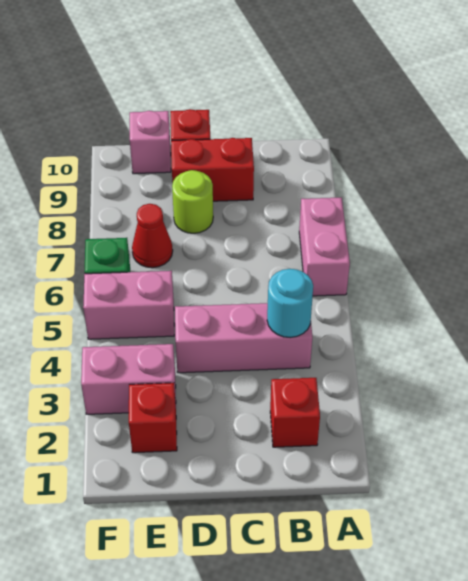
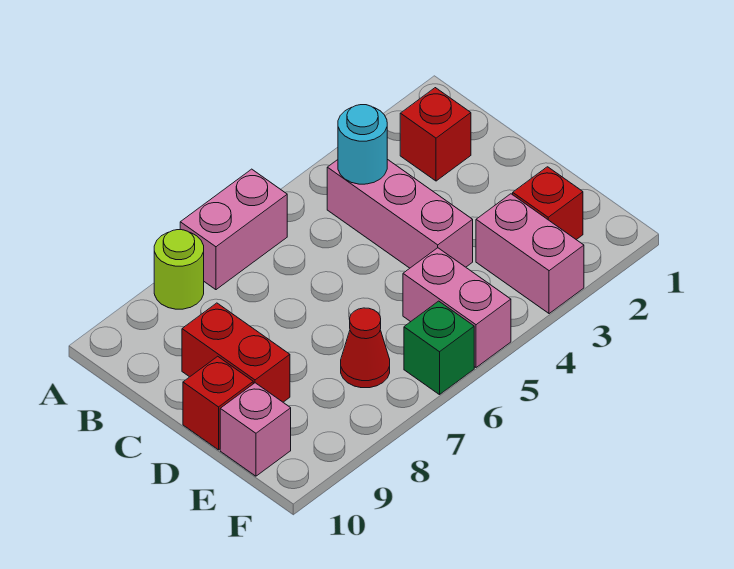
lime round brick D8 level 1 -> lime round brick A8 level 1

